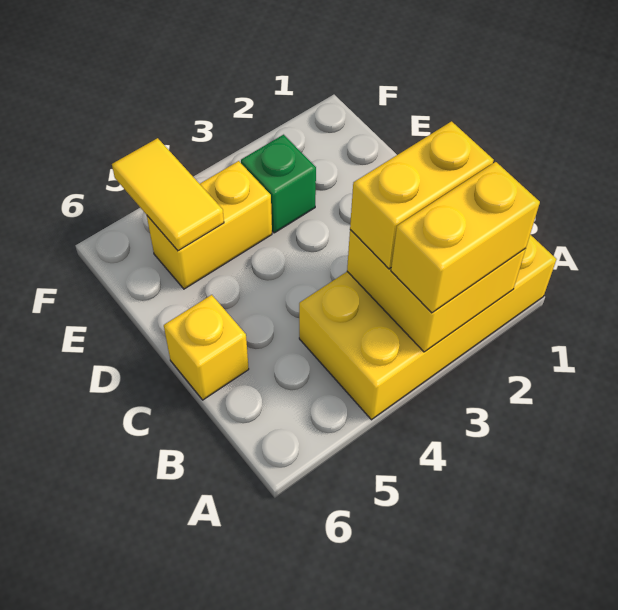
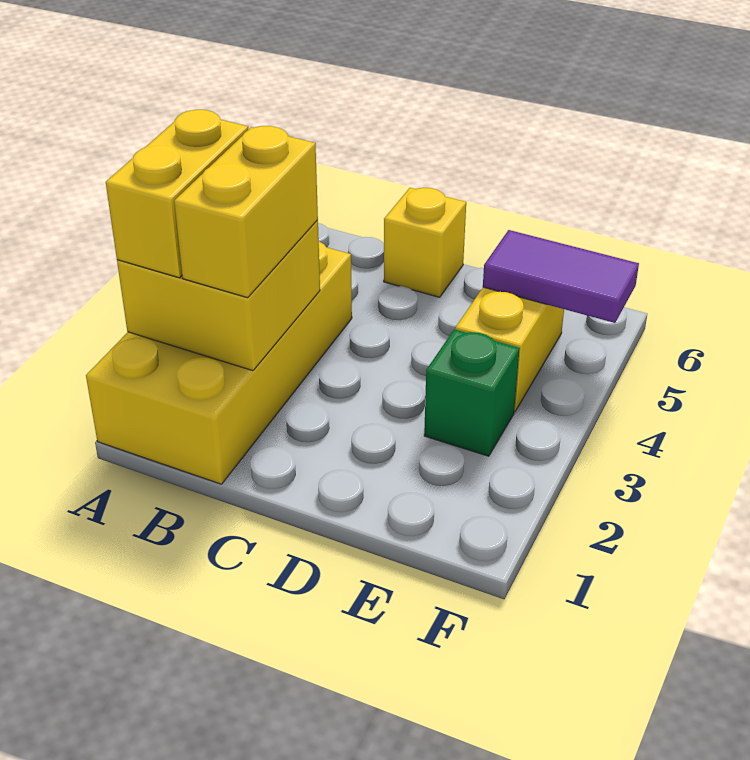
yellow tile E5:F5 level 2 -> purple tile E5:F5 level 2

